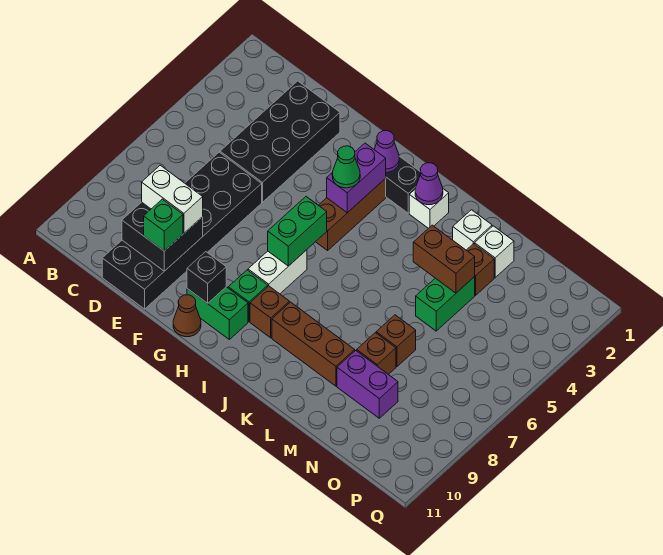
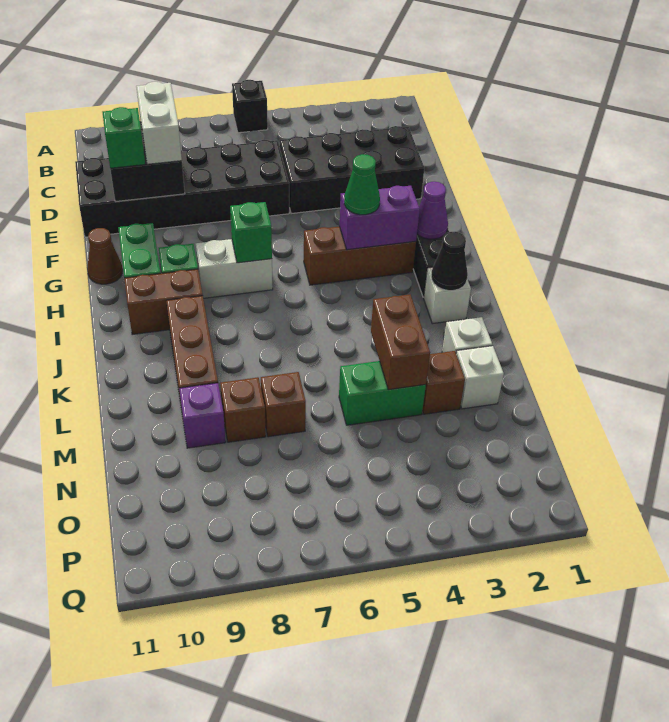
black brick G10 level 2 -> black brick A6 level 1
green brick H6:H7 level 2 -> green brick H7 level 2
brown brick I9 level 1 -> brown brick I9:I10 level 1
purple cone J2 level 2 -> black cone J2 level 2
purple brick M9:N9 level 1 -> purple brick M9 level 1

